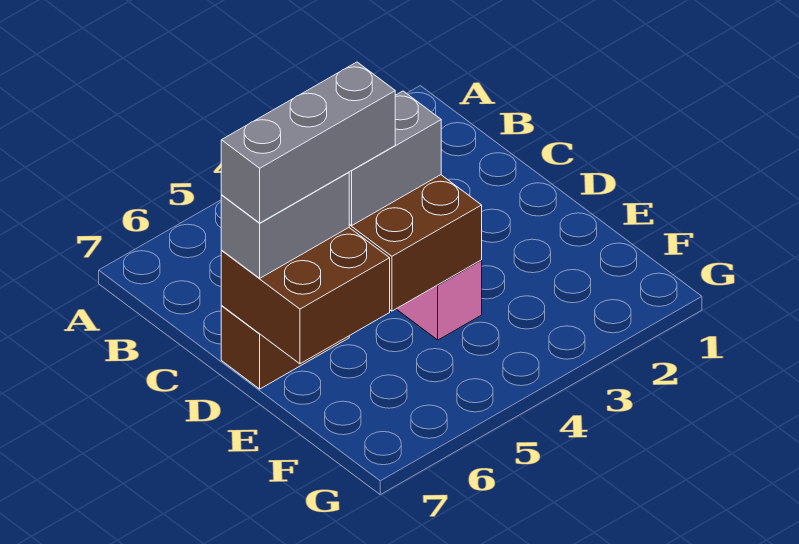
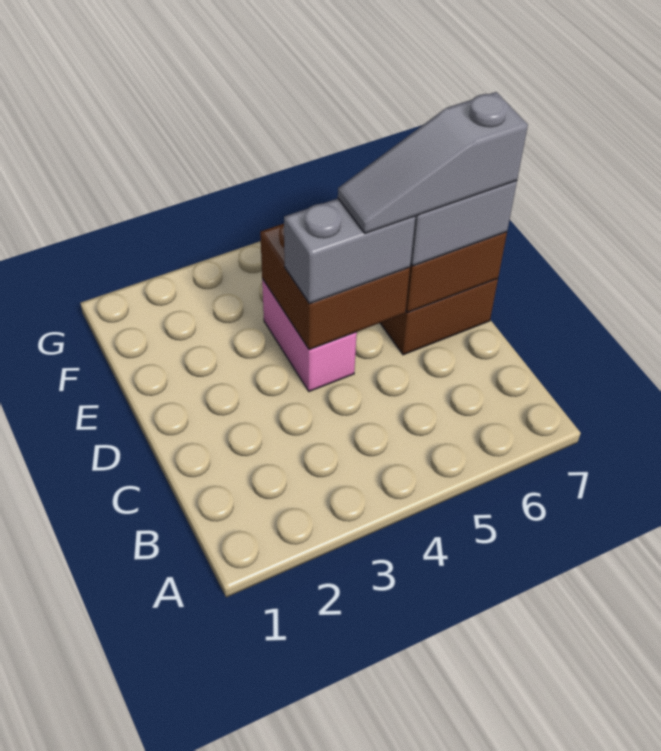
grey brick D5:D7 level 4 -> grey slope D5:D7 level 4 top 7

